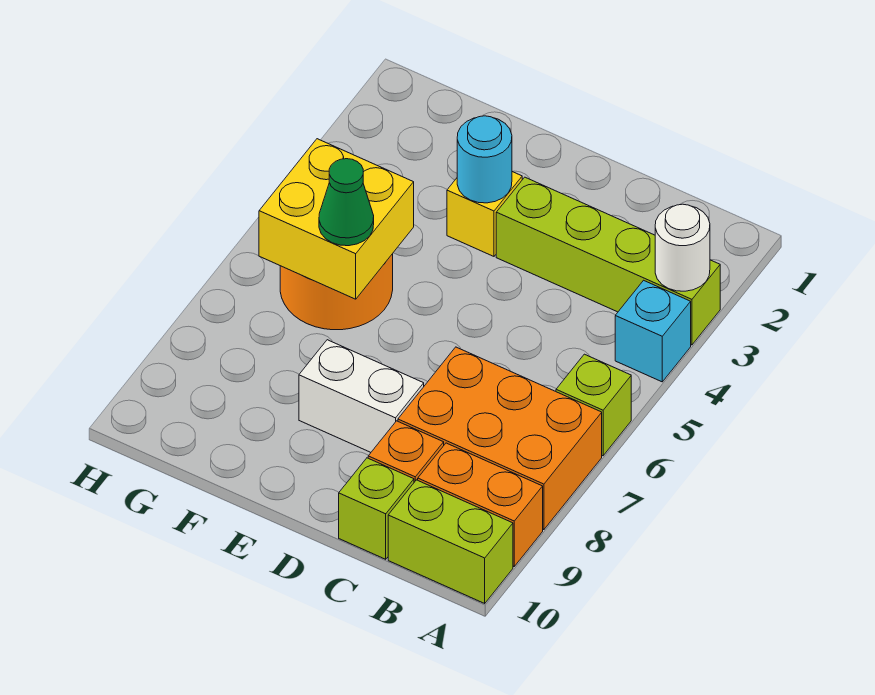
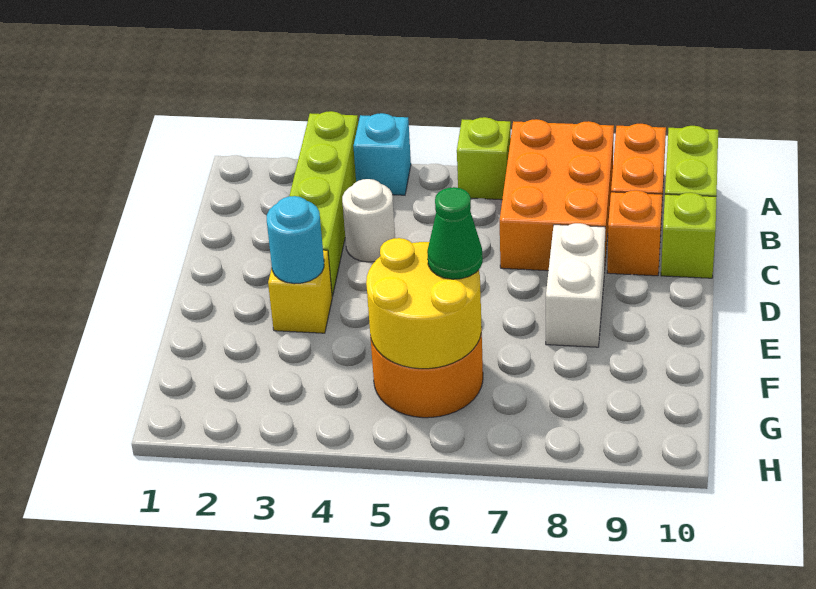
white round brick A3 level 2 -> white round brick C4 level 1
yellow brick F5:G6 level 2 -> yellow round brick F5:G6 level 2

